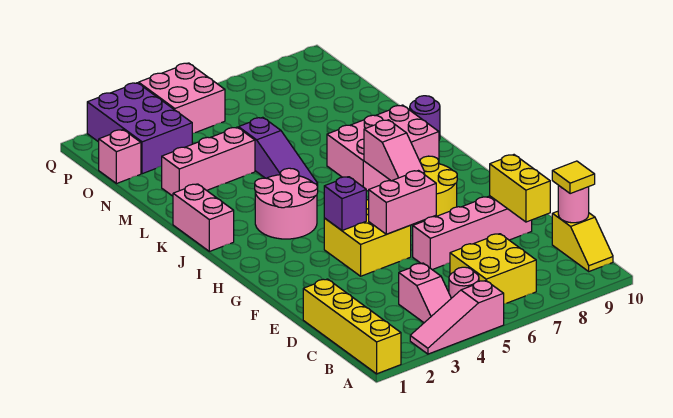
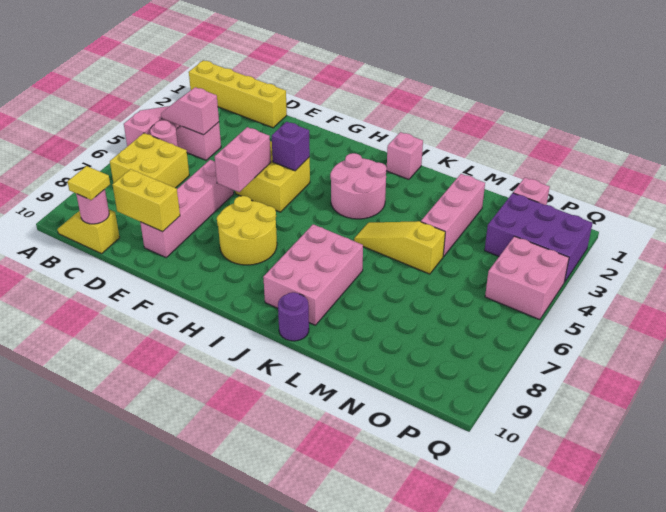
pink slope H7:I7 level 2 top I -> pink slope B4:C4 level 2 top C
pink brick J1:K1 level 1 -> pink brick J1 level 1
purple slope K5:M5 level 1 top M -> yellow slope K5:M5 level 1 top M

